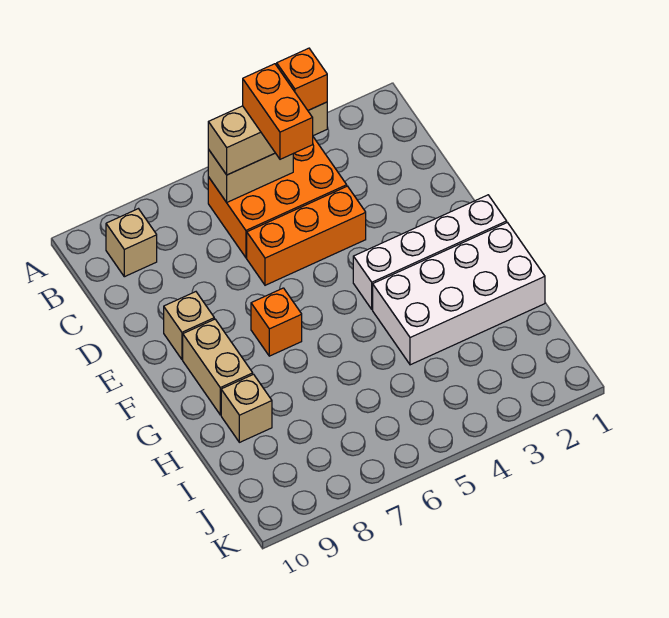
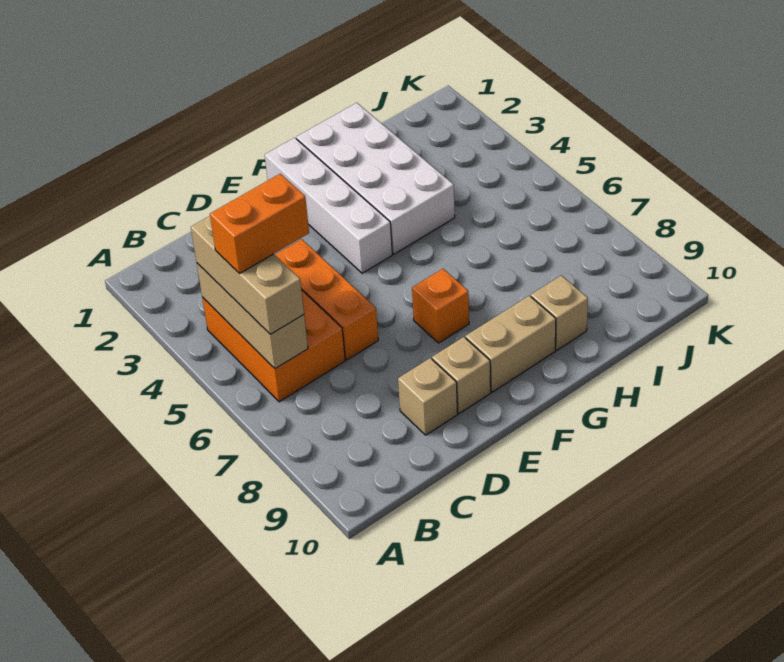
orange brick B4 level 4 -> none
tan brick B5:B6 level 2 -> tan brick B4:B6 level 2
tan brick B9 level 1 -> tan brick D9 level 1

